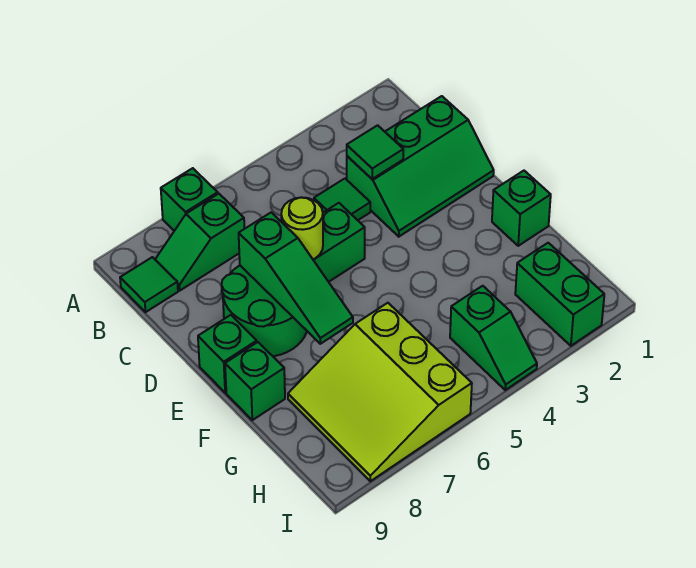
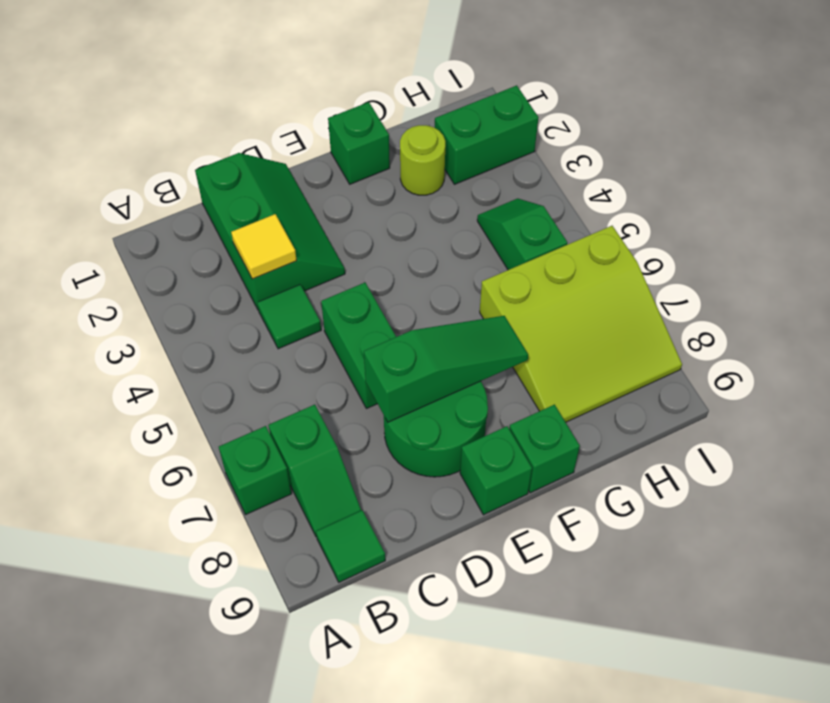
green tile C3 level 2 -> yellow tile C3 level 2
lime round brick D6 level 2 -> lime round brick G2 level 1
green slope H4:I4 level 1 top H -> green slope H4:H5 level 1 top 5

